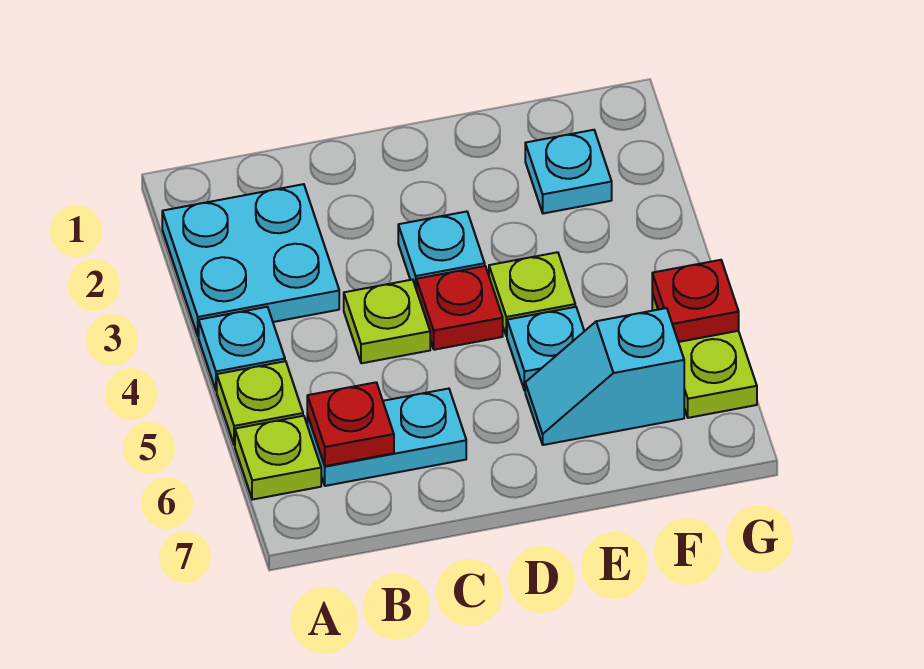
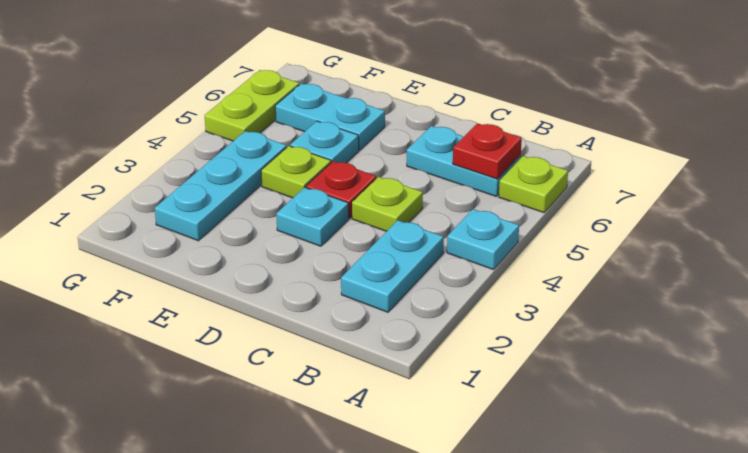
cyan plate A2:B3 level 1 -> cyan plate B2:B3 level 1
lime plate A5 level 1 -> none
cyan slope E6:F6 level 1 top F -> cyan plate E6:F6 level 1
cyan plate F2 level 1 -> cyan plate F2:F4 level 1
red plate G5 level 2 -> none

